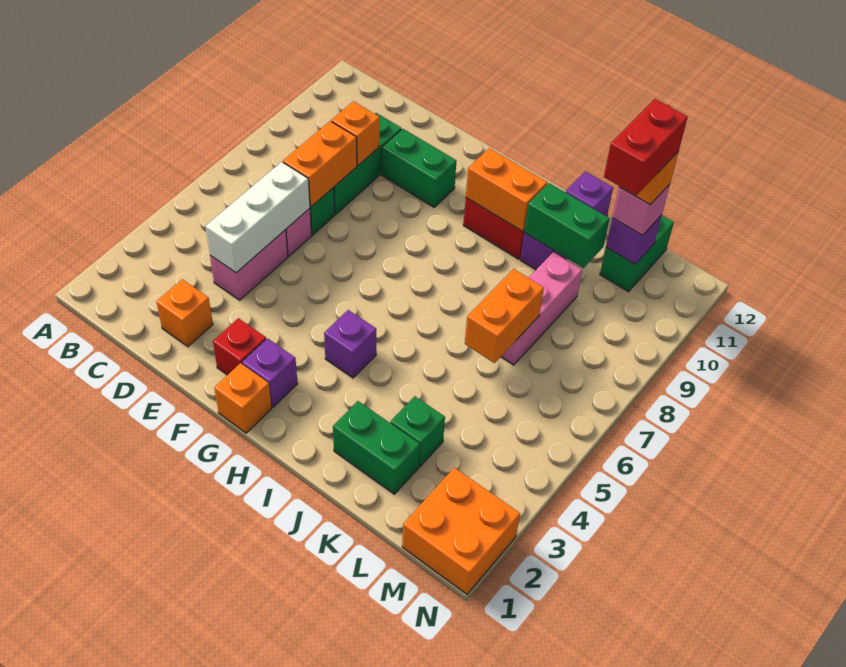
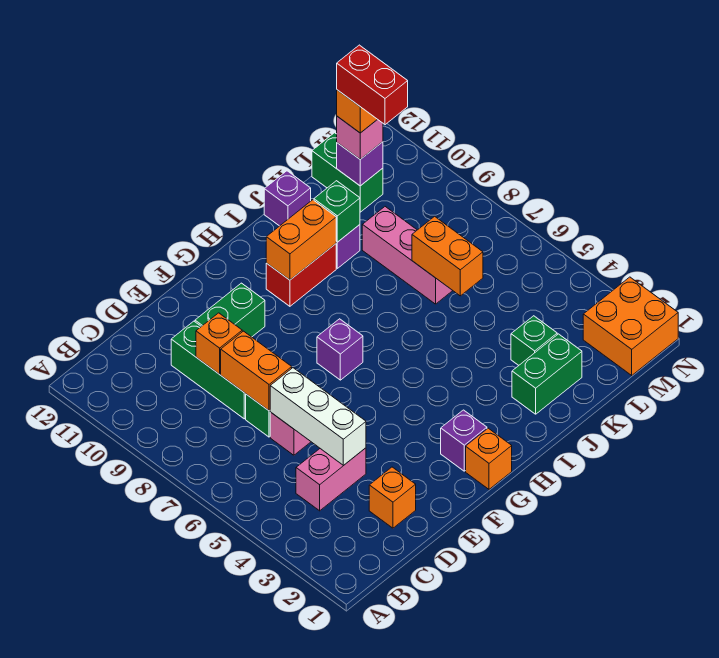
pink brick D4:D5 level 1 -> pink brick C4:D4 level 1
red brick F2 level 1 -> none
purple brick H4 level 1 -> purple brick G7 level 1
green brick J10:K10 level 2 -> green brick J10 level 2

